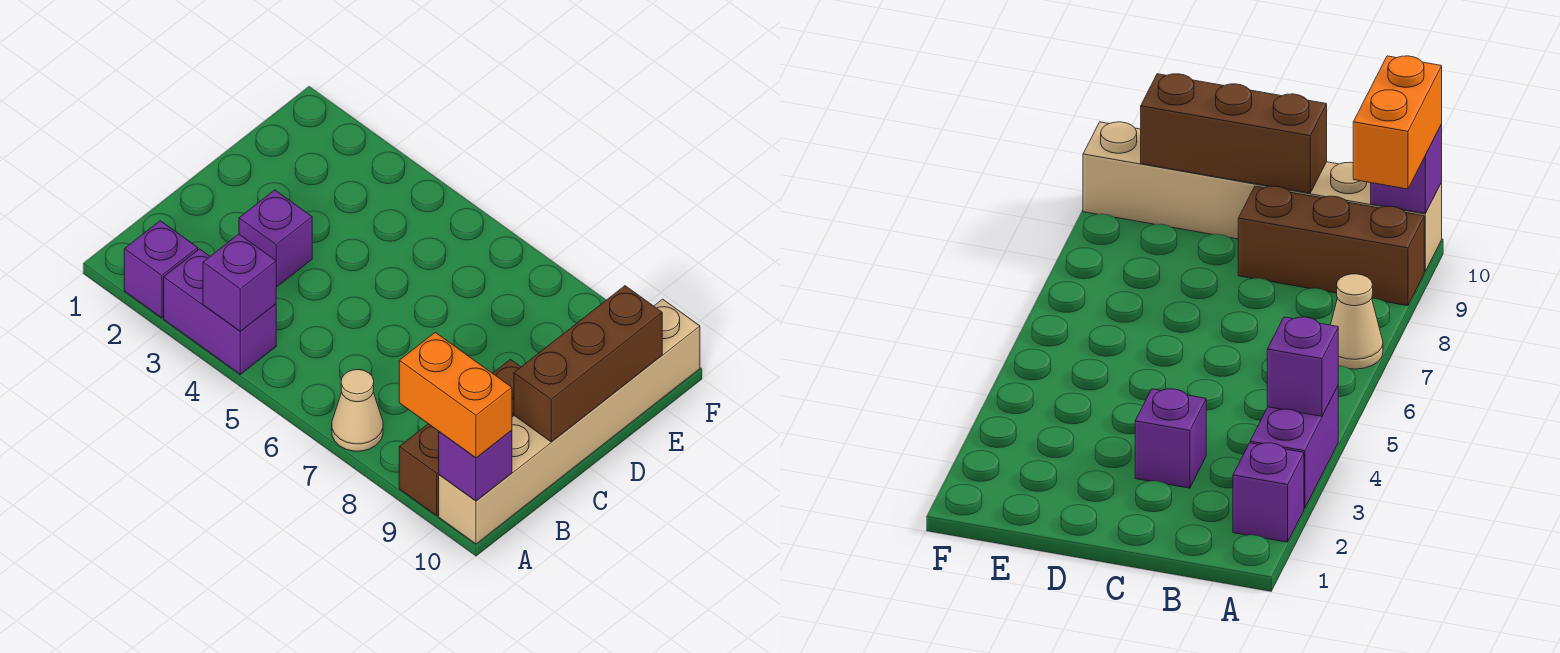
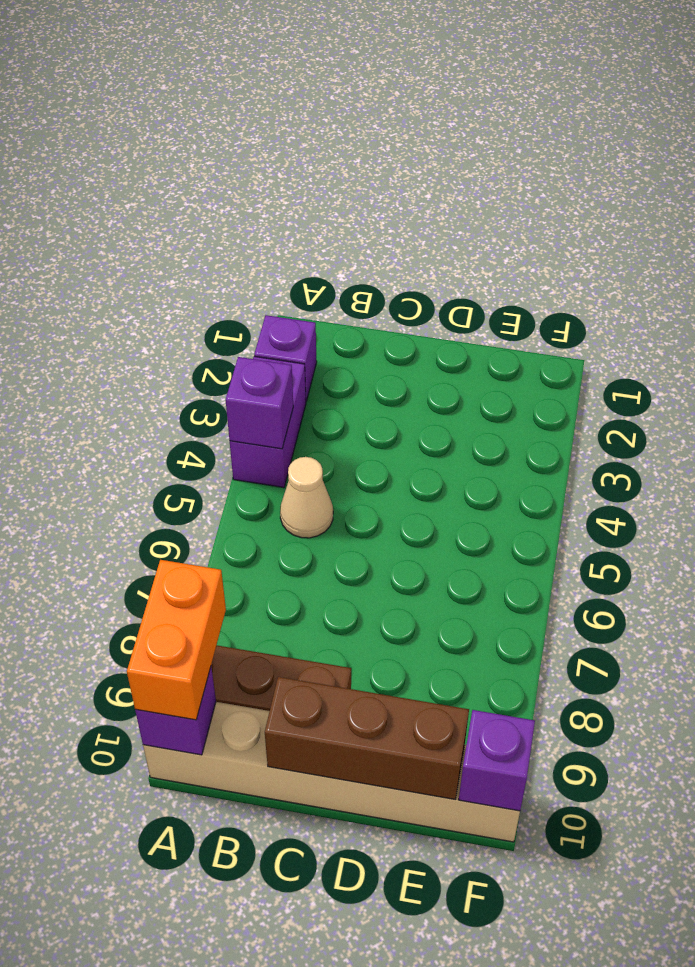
tan cone A7 level 1 -> tan cone B5 level 1
purple brick C3 level 1 -> purple brick F10 level 2

